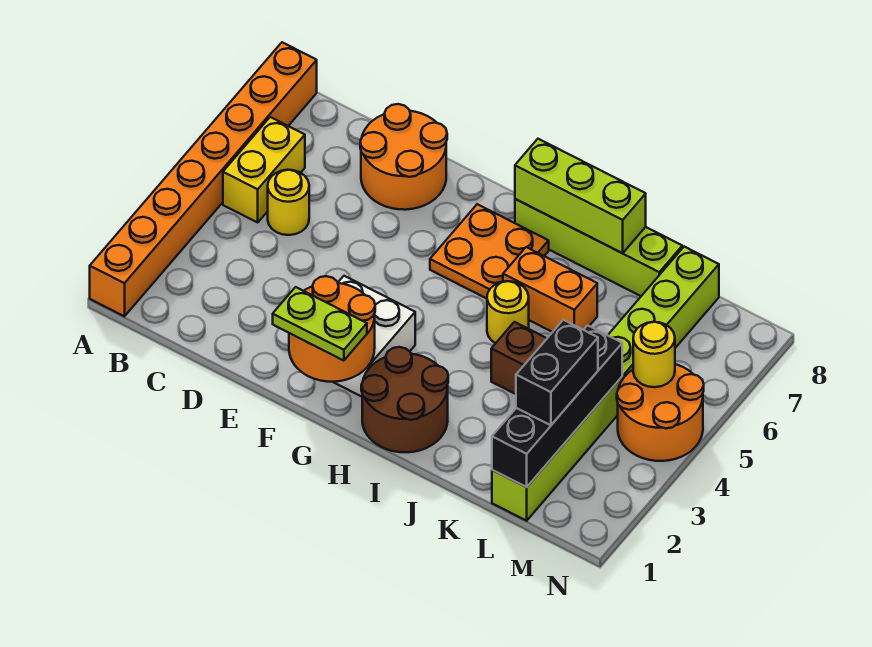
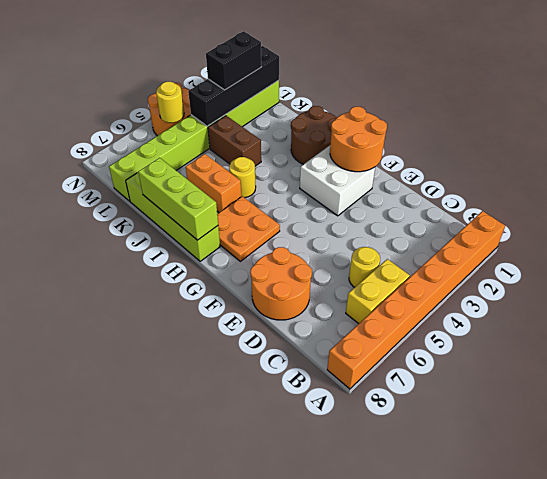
lime plate F1:G1 level 3 -> none

